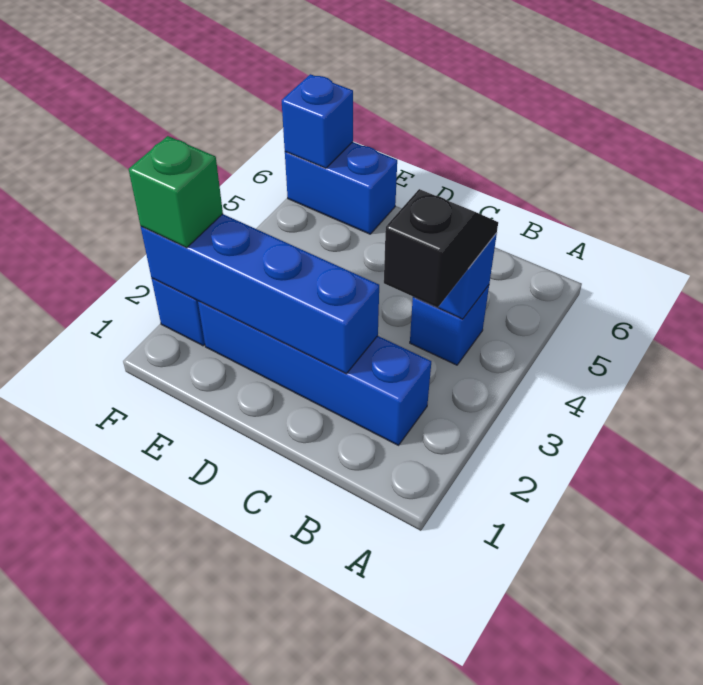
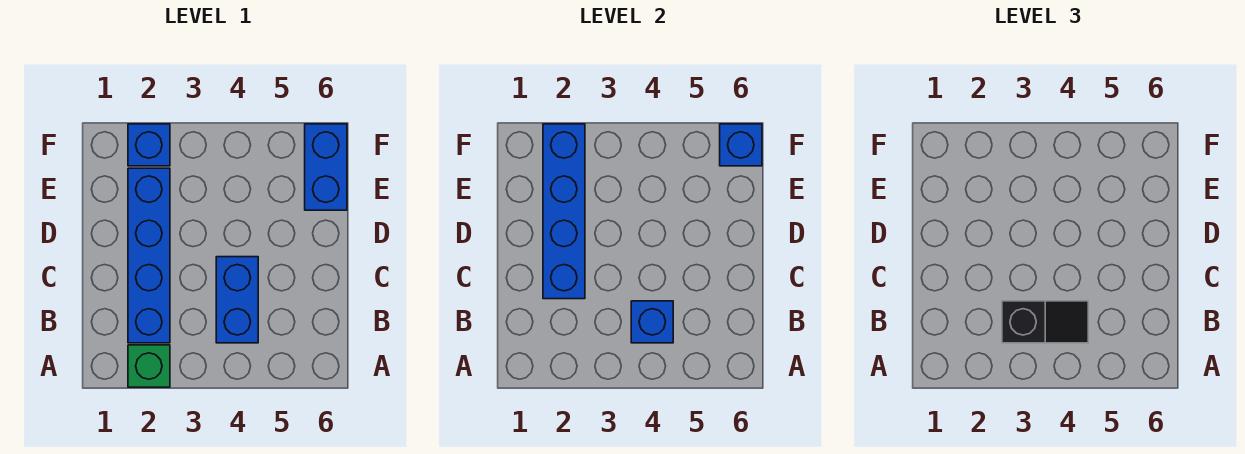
blue brick B4 level 1 -> blue brick B4:C4 level 1
green brick F2 level 3 -> green brick A2 level 1

